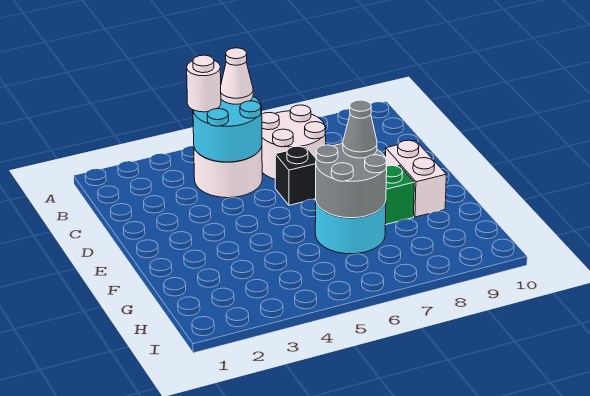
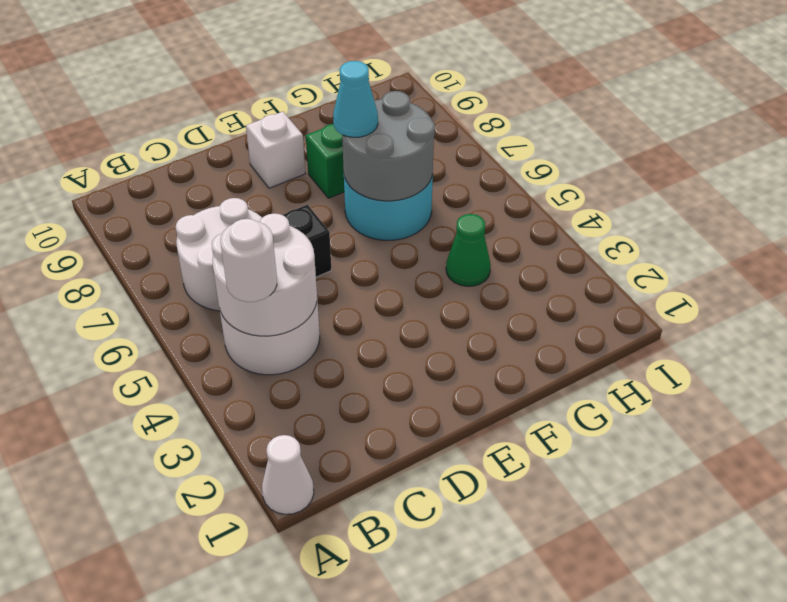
cyan round brick B4:C5 level 2 -> white round brick B4:C5 level 2
white cone B5 level 3 -> white cone A1 level 1
white brick E9:F9 level 1 -> white brick E9 level 1
grey cone F7 level 3 -> cyan cone F7 level 3
none -> green cone G4 level 1

